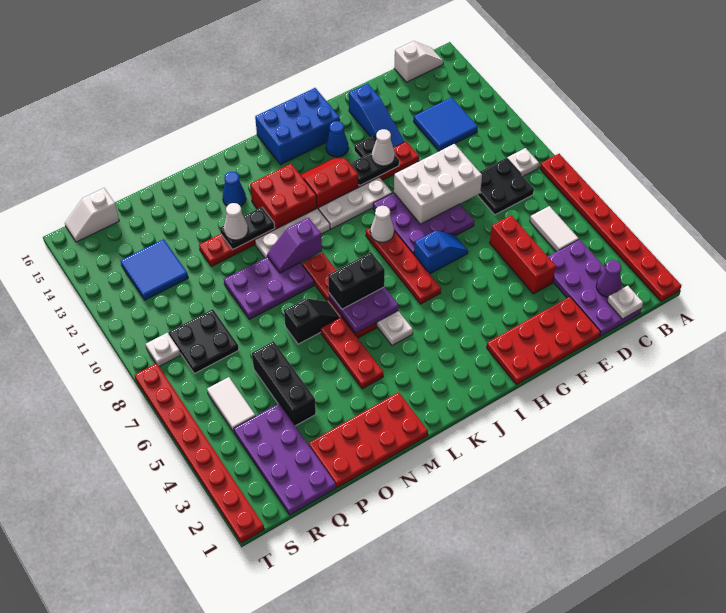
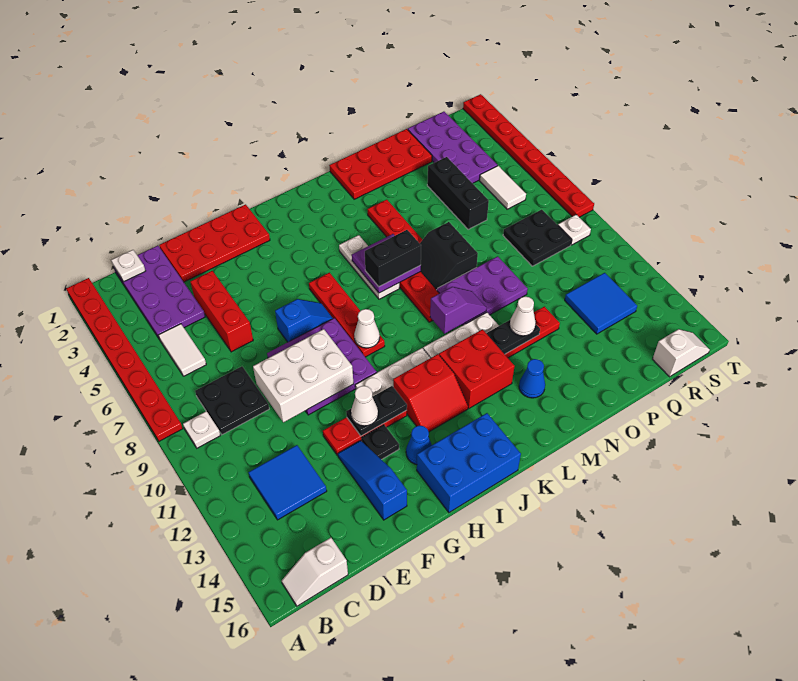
purple cone C2 level 2 -> none
blue slope G7:H7 level 1 top H -> blue slope G7:H7 level 1 top G
black slope M7:N7 level 1 top N -> black slope M7:N8 level 1 top N

